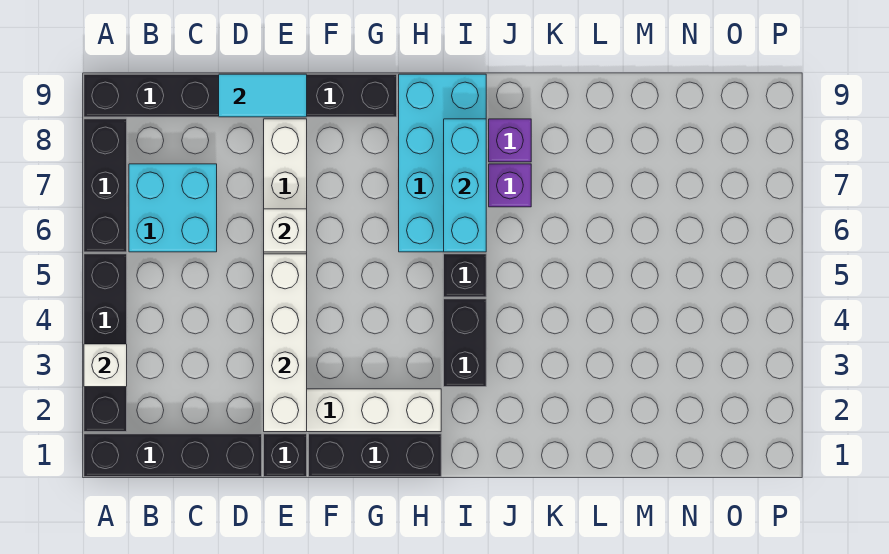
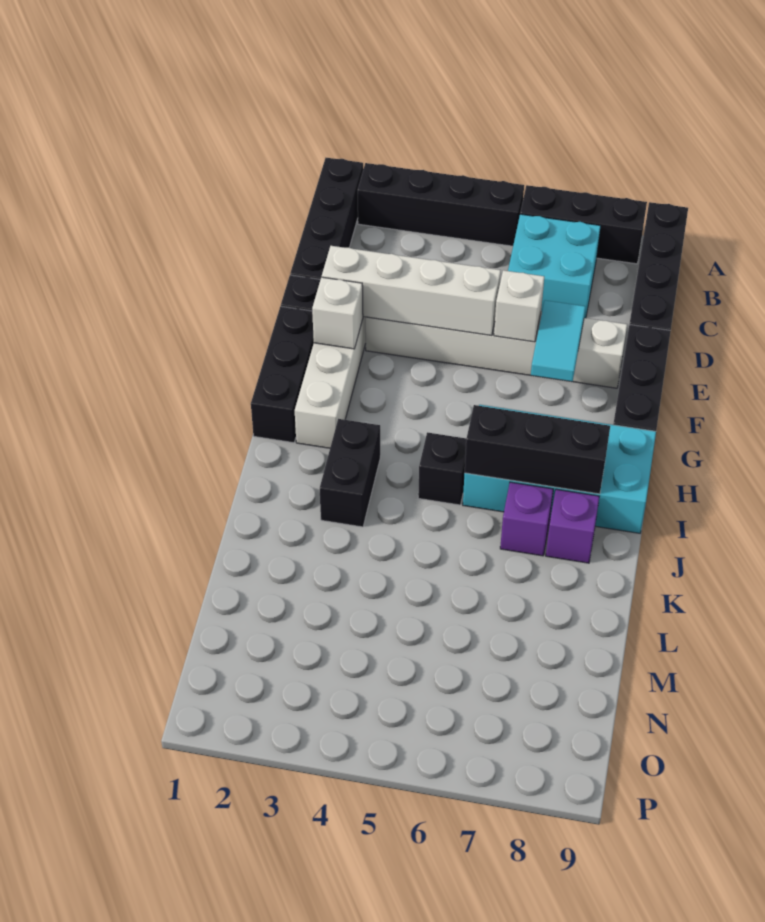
white brick A3 level 2 -> white brick F2 level 2
cyan tile D9:E9 level 2 -> cyan tile E7:F7 level 2
black brick I3:I4 level 1 -> black brick I3:J3 level 1
cyan brick I6:I8 level 2 -> black brick I6:I8 level 2

